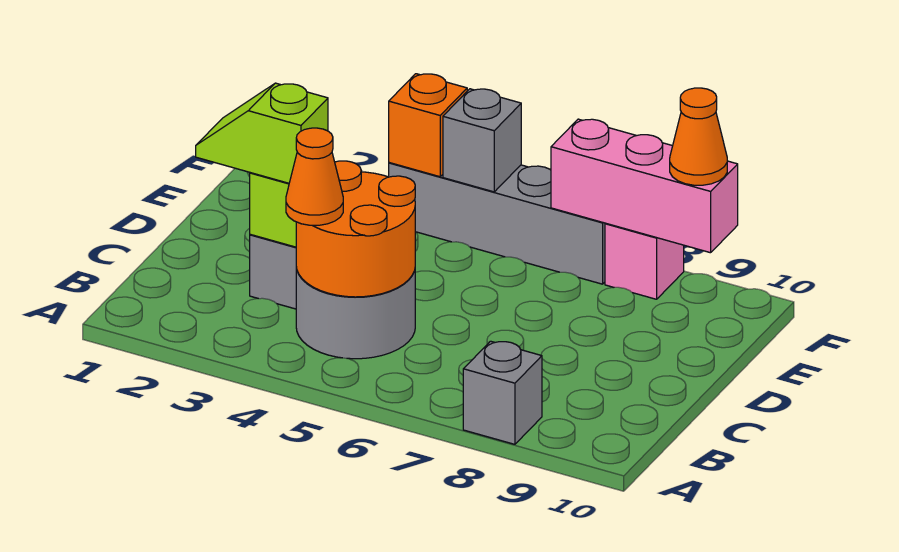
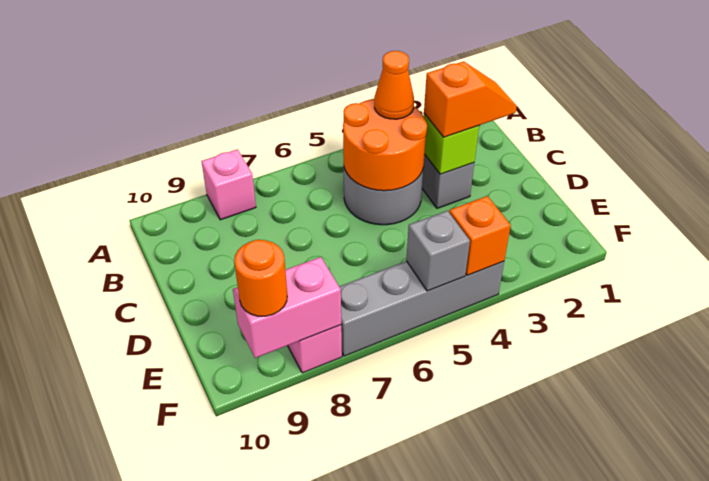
grey brick A8 level 1 -> pink brick A8 level 1
lime slope C2:C3 level 3 top 3 -> orange slope C2:C3 level 3 top 3
pink brick F7:F9 level 2 -> pink brick F8:F9 level 2
orange cone F9 level 3 -> orange round brick F9 level 3

